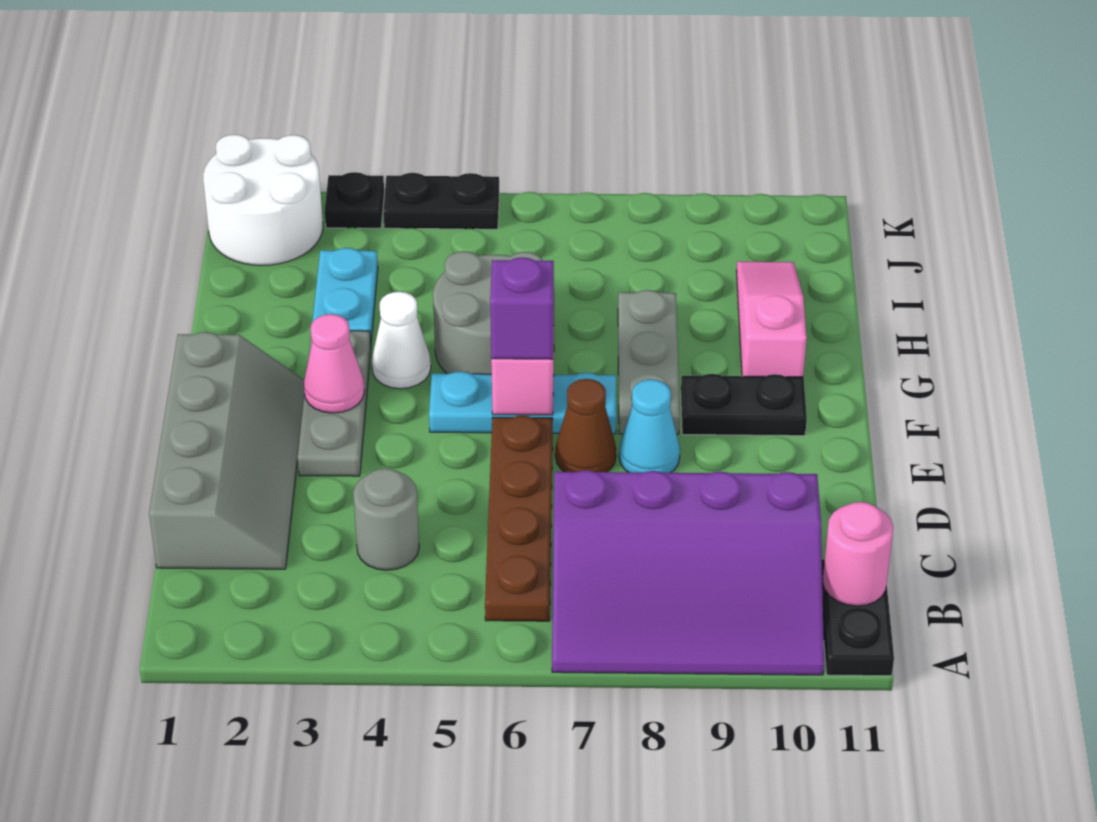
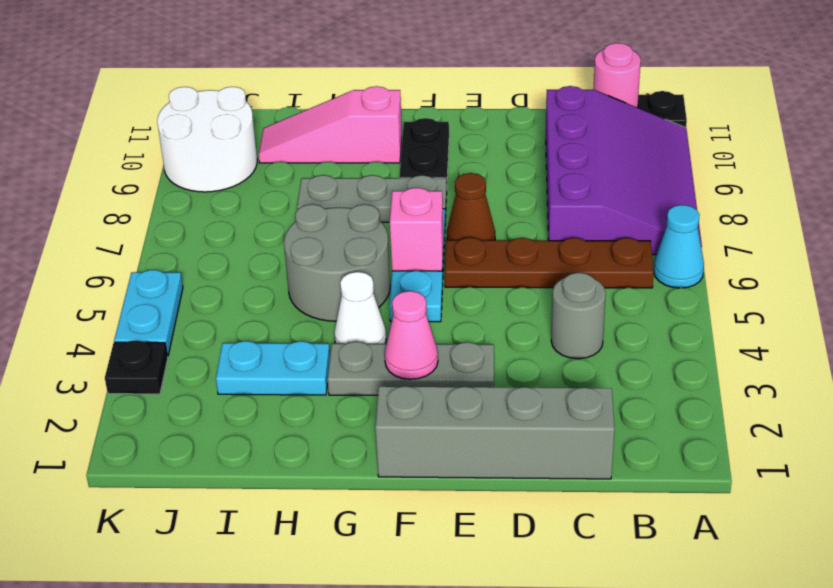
cyan cone E8 level 1 -> cyan cone A6 level 1
purple brick F6 level 3 -> none
white round brick J1:K2 level 1 -> white round brick J9:K10 level 1
black plate K4:K5 level 1 -> cyan plate K4:K5 level 1

